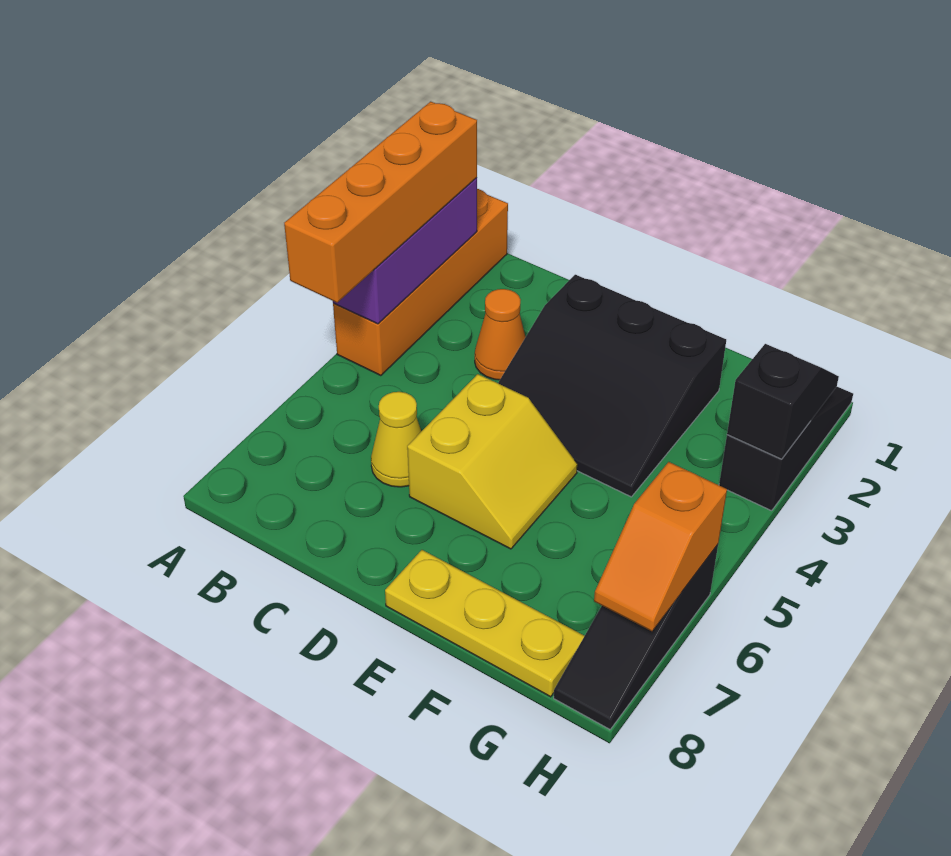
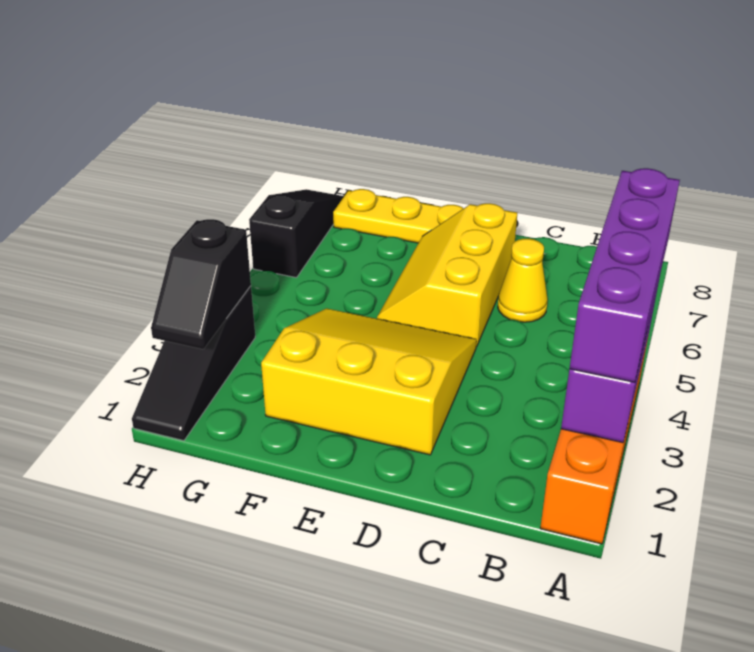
orange brick A2:A5 level 3 -> purple brick A2:A5 level 3
orange cone C3 level 1 -> none
black slope D2:F4 level 1 top 2 -> yellow slope D2:F4 level 1 top 2
yellow slope D5:E6 level 1 top D -> yellow slope D5:E7 level 1 top D
orange slope H6:H7 level 2 top 6 -> none

